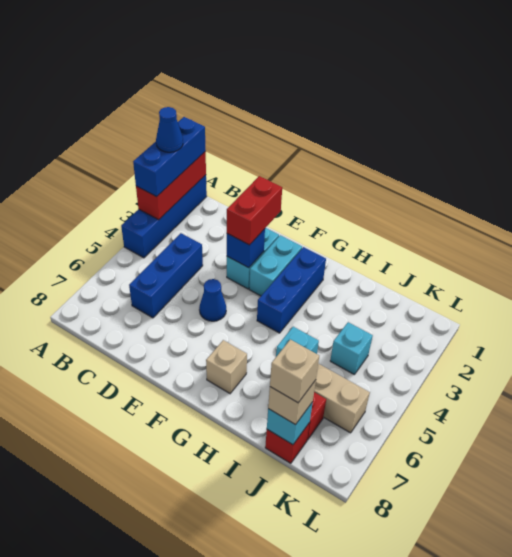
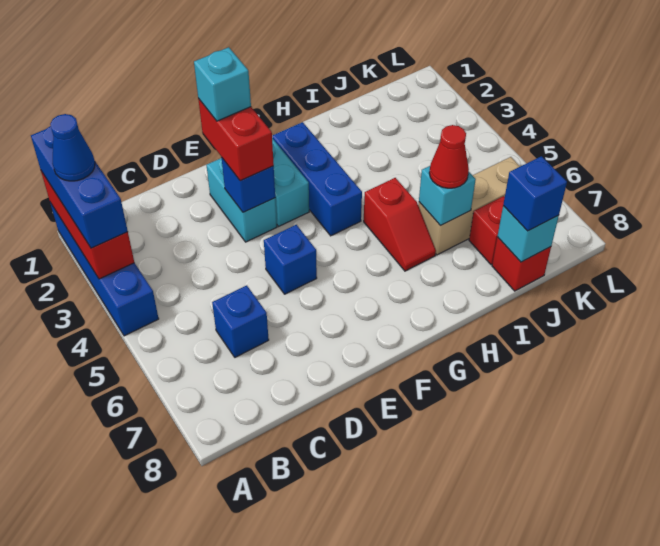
blue brick C4:C6 level 1 -> blue brick C6 level 1
blue cone E5 level 1 -> blue brick E5 level 1
tan brick G7 level 1 -> none
none -> red slope H5:H6 level 1 top 5
none -> red cone I6 level 3
cyan brick J4 level 1 -> cyan brick E2 level 4
tan brick J8 level 3 -> blue brick J8 level 3
tan brick J8 level 4 -> none

